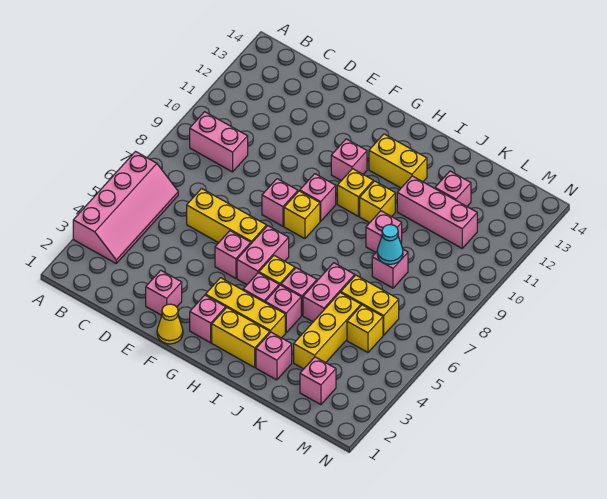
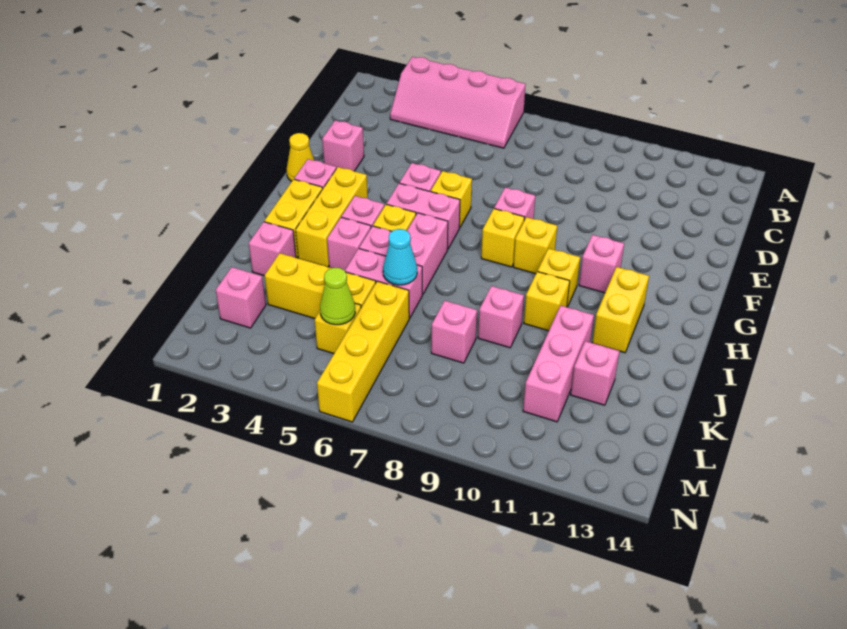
pink brick B9:C9 level 1 -> pink brick H6:I6 level 1
yellow brick D6:F6 level 1 -> yellow brick F6 level 1
pink brick G9 level 1 -> yellow brick G9 level 1
yellow brick K6:L6 level 1 -> yellow brick K6:N6 level 1
cyan cone K8 level 2 -> cyan cone J6 level 2
none -> lime cone L5 level 2

